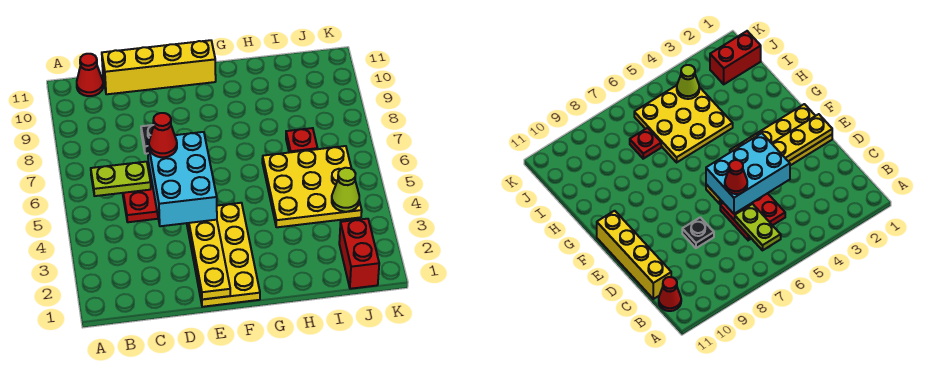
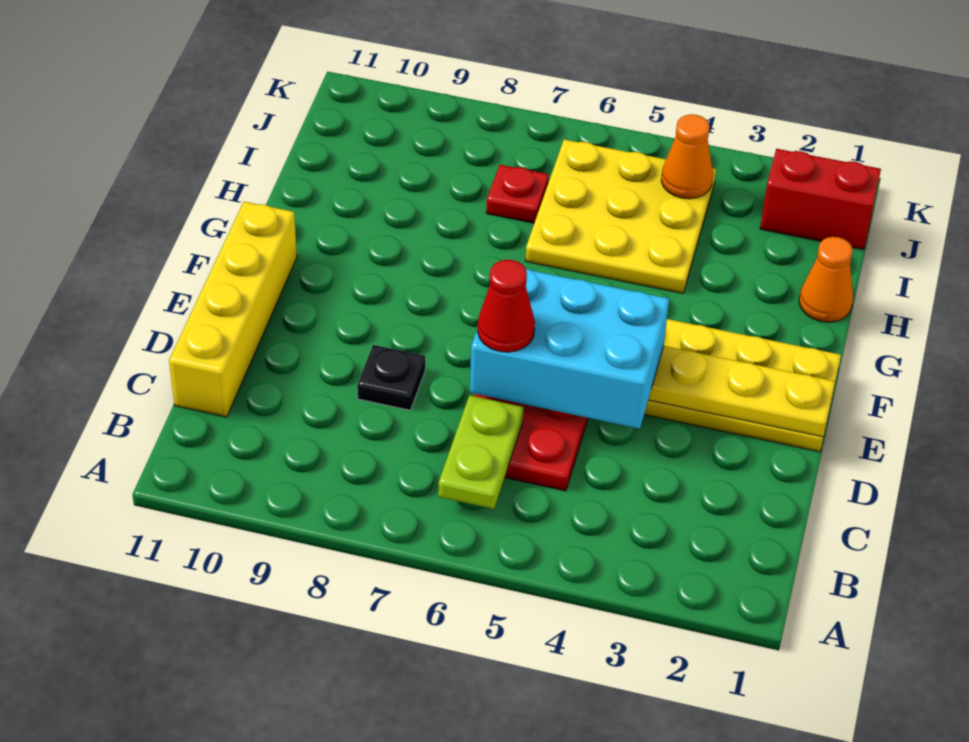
red cone B11 level 1 -> none
none -> orange cone H1 level 1
lime cone J4 level 2 -> orange cone J4 level 2

